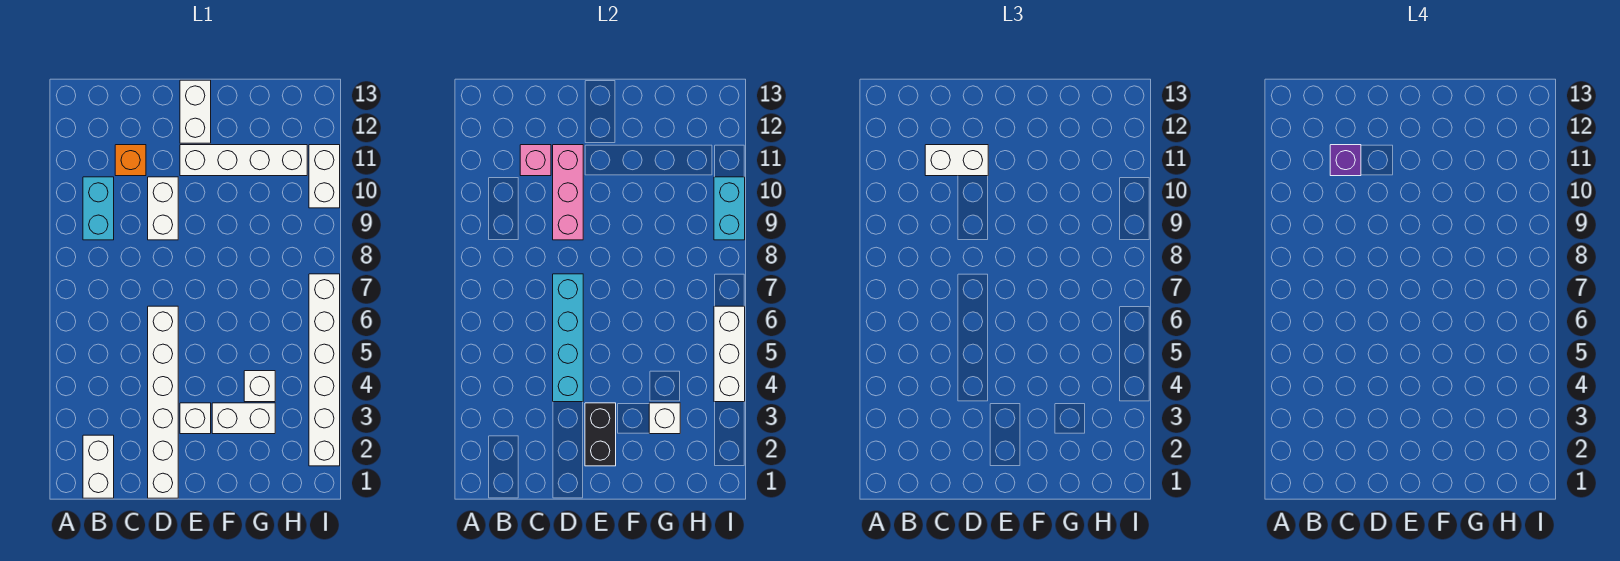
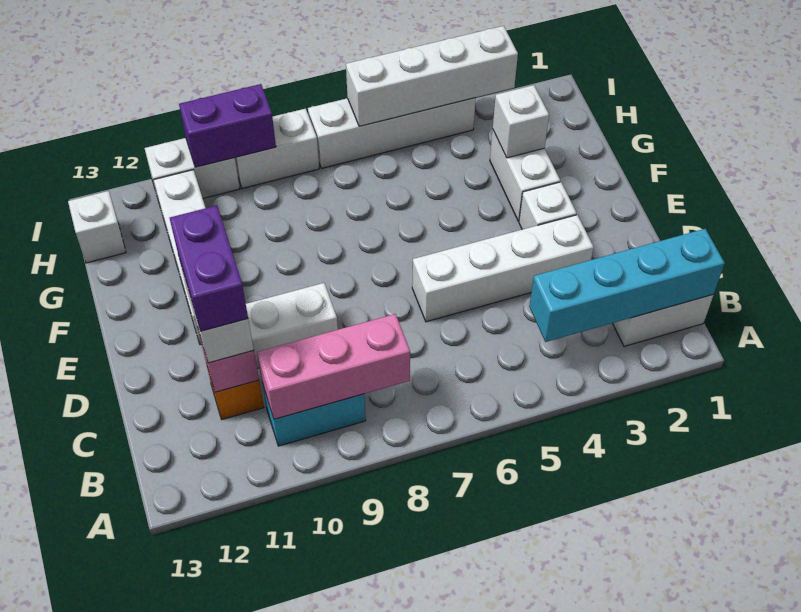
purple brick C11 level 4 -> purple brick C11:D11 level 4
white brick D1:D6 level 1 -> white brick D3:D6 level 1
cyan brick D4:D7 level 2 -> cyan brick B1:B4 level 2
pink brick D9:D11 level 2 -> pink brick B8:B10 level 2
black brick E2:E3 level 2 -> none
white brick E12:E13 level 1 -> white brick I8:I9 level 1
white brick G4 level 1 -> white brick H13 level 1
white brick I2:I7 level 1 -> white brick I4:I7 level 1
white brick I4:I6 level 2 -> white brick I3:I6 level 2
cyan brick I9:I10 level 2 -> purple brick I9:I10 level 2

